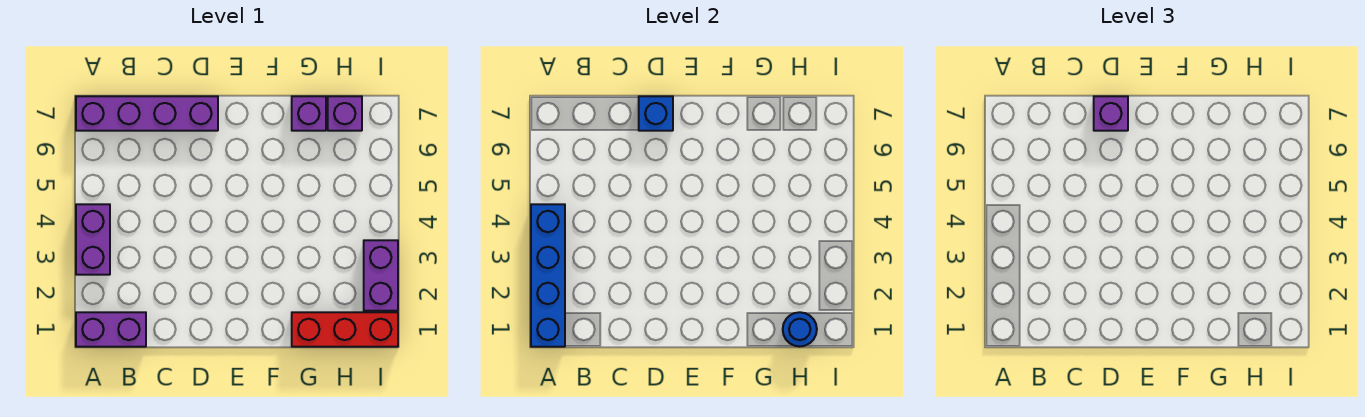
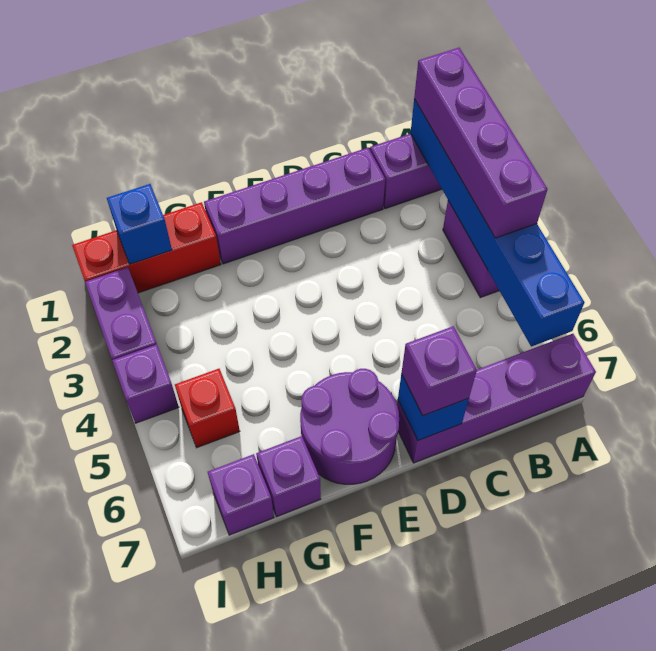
blue brick A1:A4 level 2 -> blue brick A1:A6 level 2
none -> purple brick A1:A4 level 3
none -> purple brick C1:F1 level 1
none -> purple round brick E6:F7 level 1
blue round brick H1 level 2 -> blue brick H1 level 2
none -> red brick H5 level 1
none -> purple brick I4 level 1

